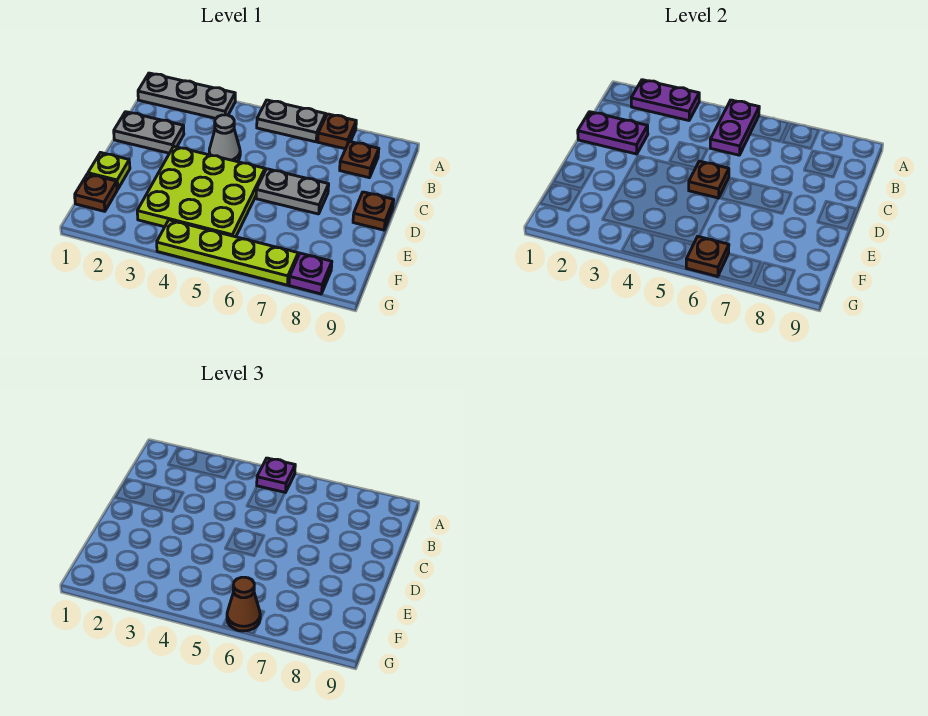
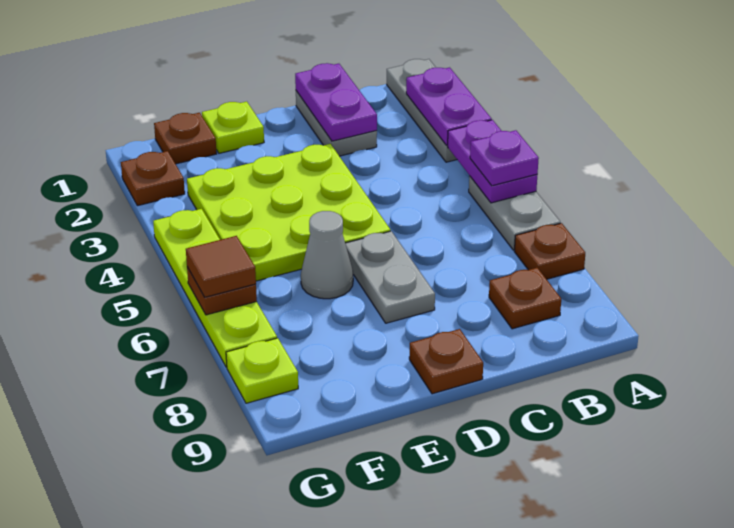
purple plate A5:B5 level 2 -> purple plate A4:A5 level 2
grey cone C4 level 1 -> grey cone E6 level 1
brown plate D5 level 2 -> brown plate G2 level 1
brown cone G6 level 3 -> brown tile G6 level 3
purple plate G8 level 1 -> lime plate G8 level 1

